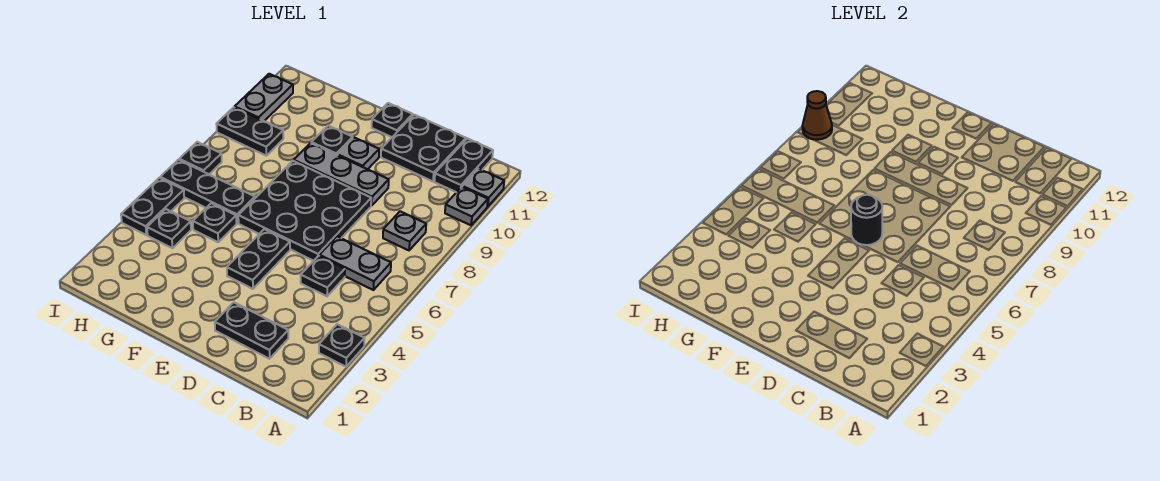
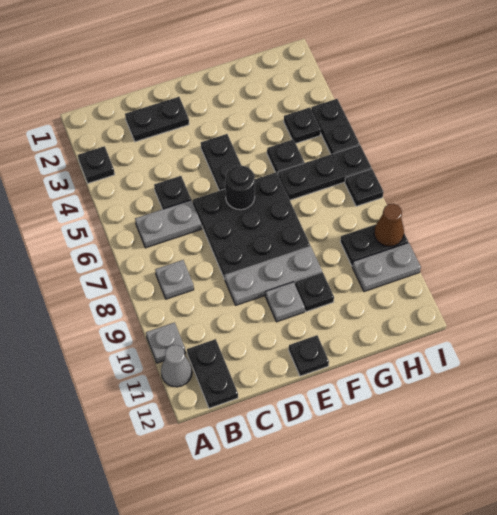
grey plate A11 level 1 -> grey cone A11 level 1
black plate C11:D12 level 1 -> none
grey plate I10:I11 level 1 -> grey plate H10:I10 level 1

